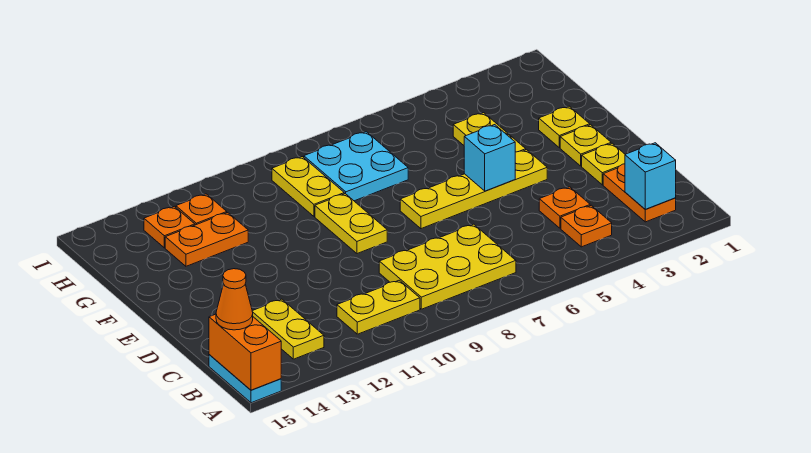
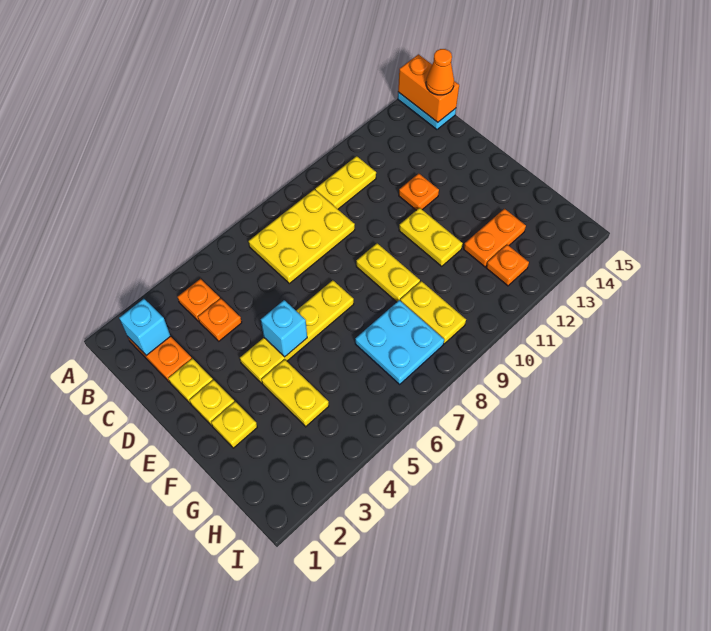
yellow plate B13:C13 level 1 -> yellow plate E11:F11 level 1
orange plate H13 level 1 -> orange plate D12 level 1

